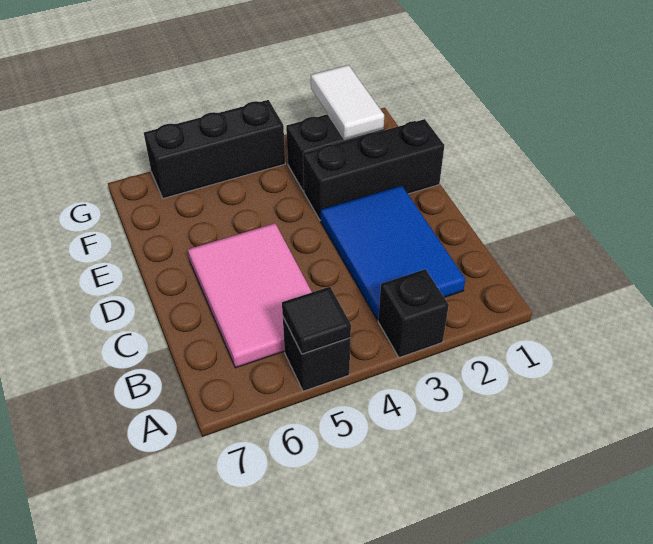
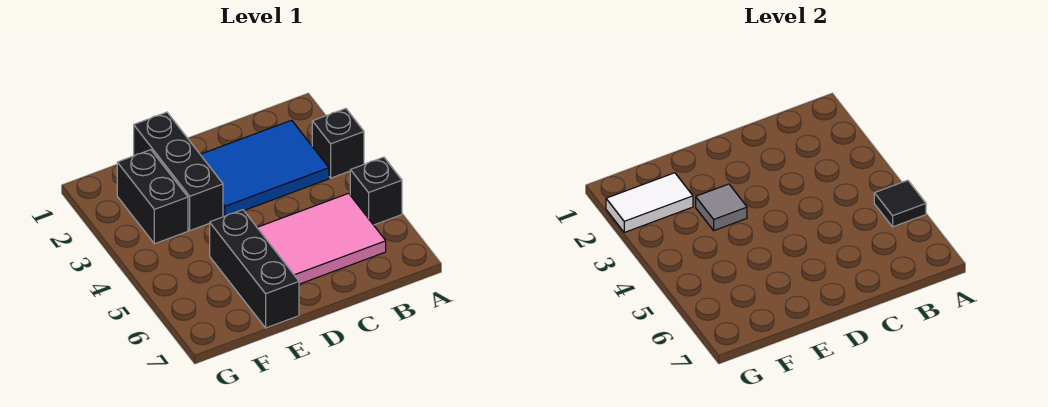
none -> grey tile E3 level 2
black brick G4:G6 level 1 -> black brick E5:E7 level 1

